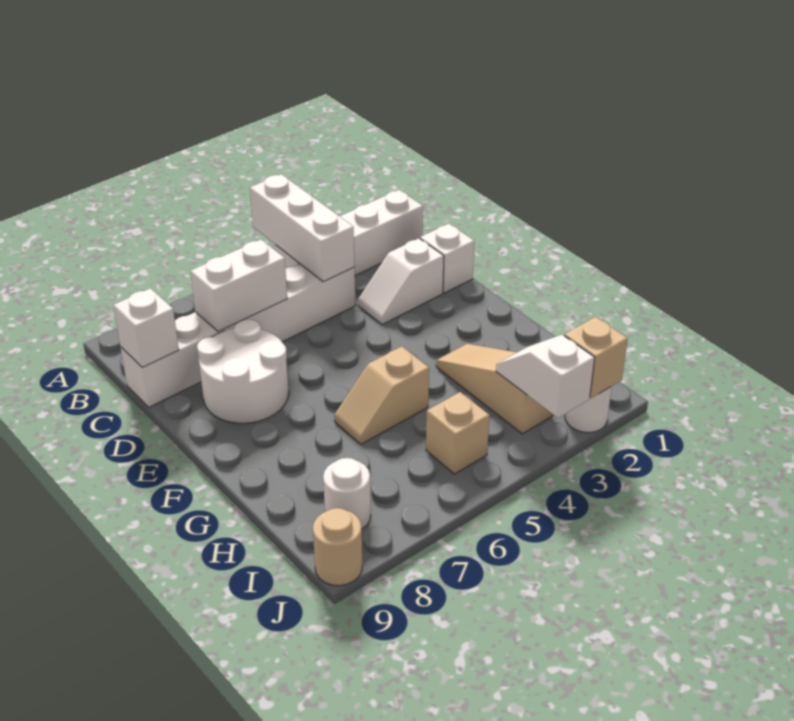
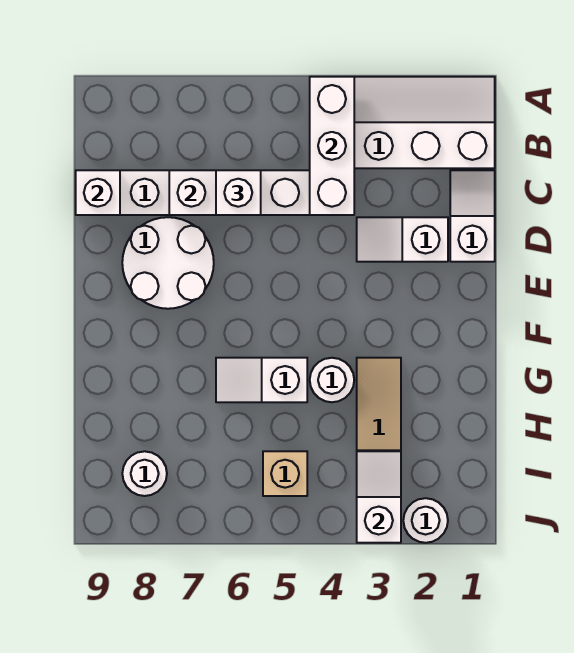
none -> white brick C6 level 3
none -> white round brick G4 level 1
tan slope G5:G6 level 1 top 5 -> white slope G5:G6 level 1 top 5
tan brick J2 level 2 -> none
tan round brick J9 level 1 -> none

